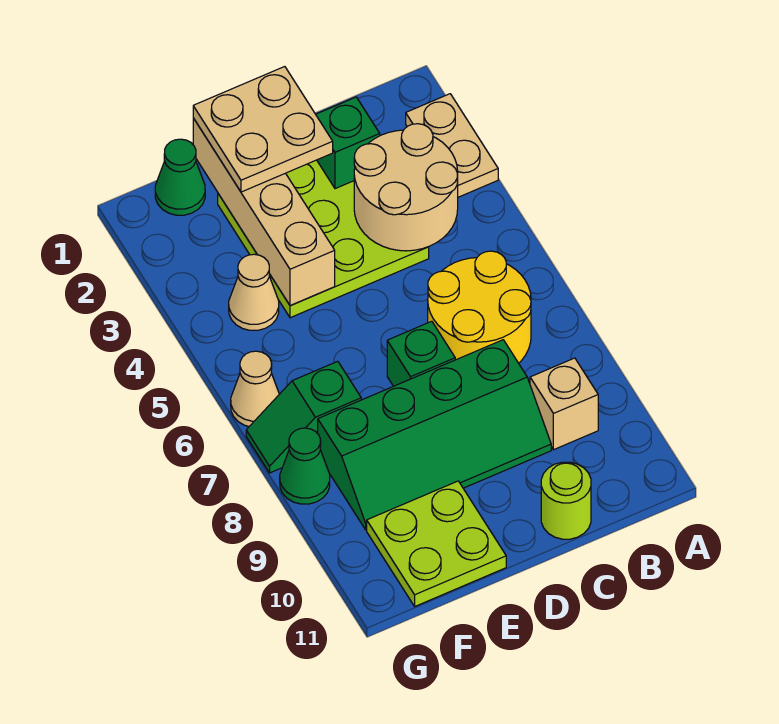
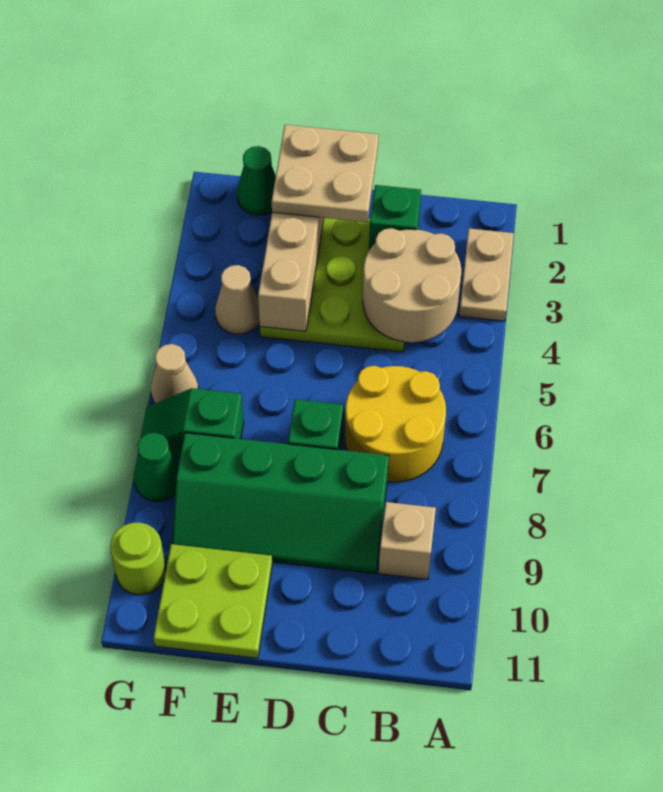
lime round brick C11 level 1 -> lime round brick G10 level 1

